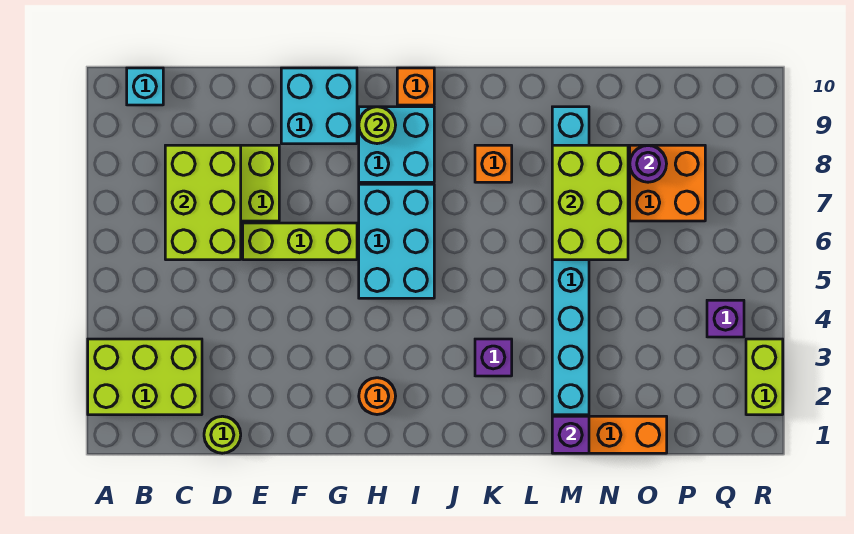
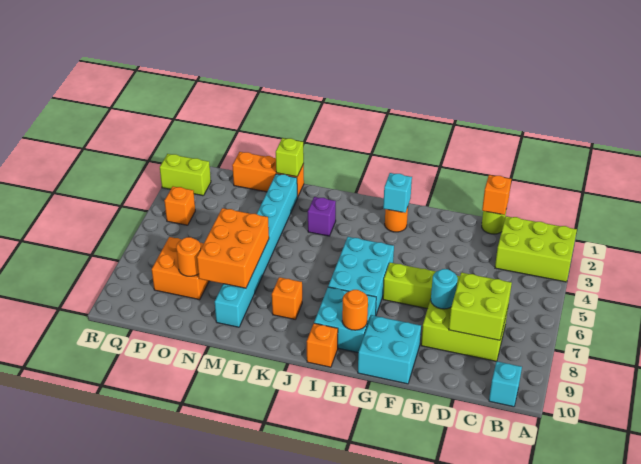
lime brick C6:D8 level 2 -> lime brick C7:D8 level 2
none -> orange brick D1 level 2
none -> cyan round brick E7 level 2
none -> cyan brick H2 level 2
lime round brick H9 level 2 -> orange round brick H9 level 2
purple brick M1 level 2 -> lime brick M1 level 2
lime brick M6:N8 level 2 -> orange brick M6:N8 level 2
purple round brick O8 level 2 -> orange round brick O8 level 2
purple brick Q4 level 1 -> orange brick Q4 level 1
lime brick R2:R3 level 1 -> lime brick Q2:R2 level 1

